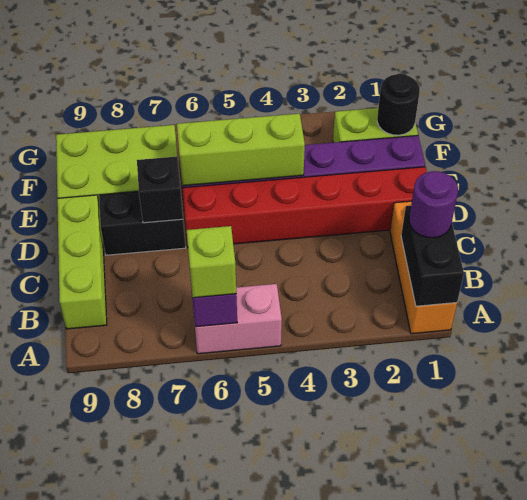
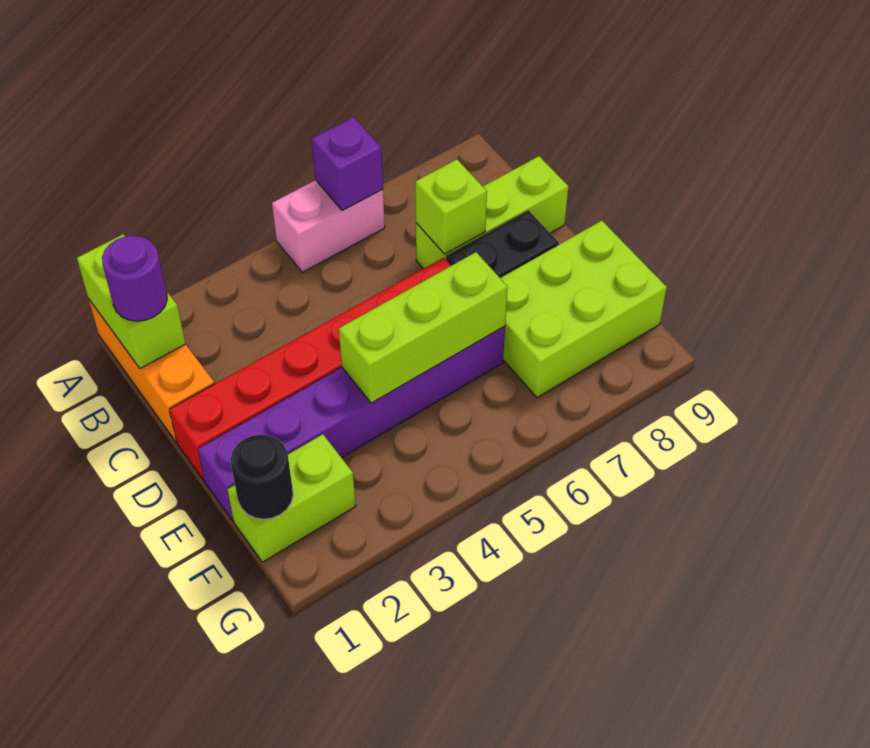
black brick A1:B1 level 2 -> lime brick A1:B1 level 2
lime brick A6 level 3 -> lime brick C7 level 2
lime brick B9:D9 level 1 -> lime brick C7:C9 level 1
black brick D7 level 2 -> none

